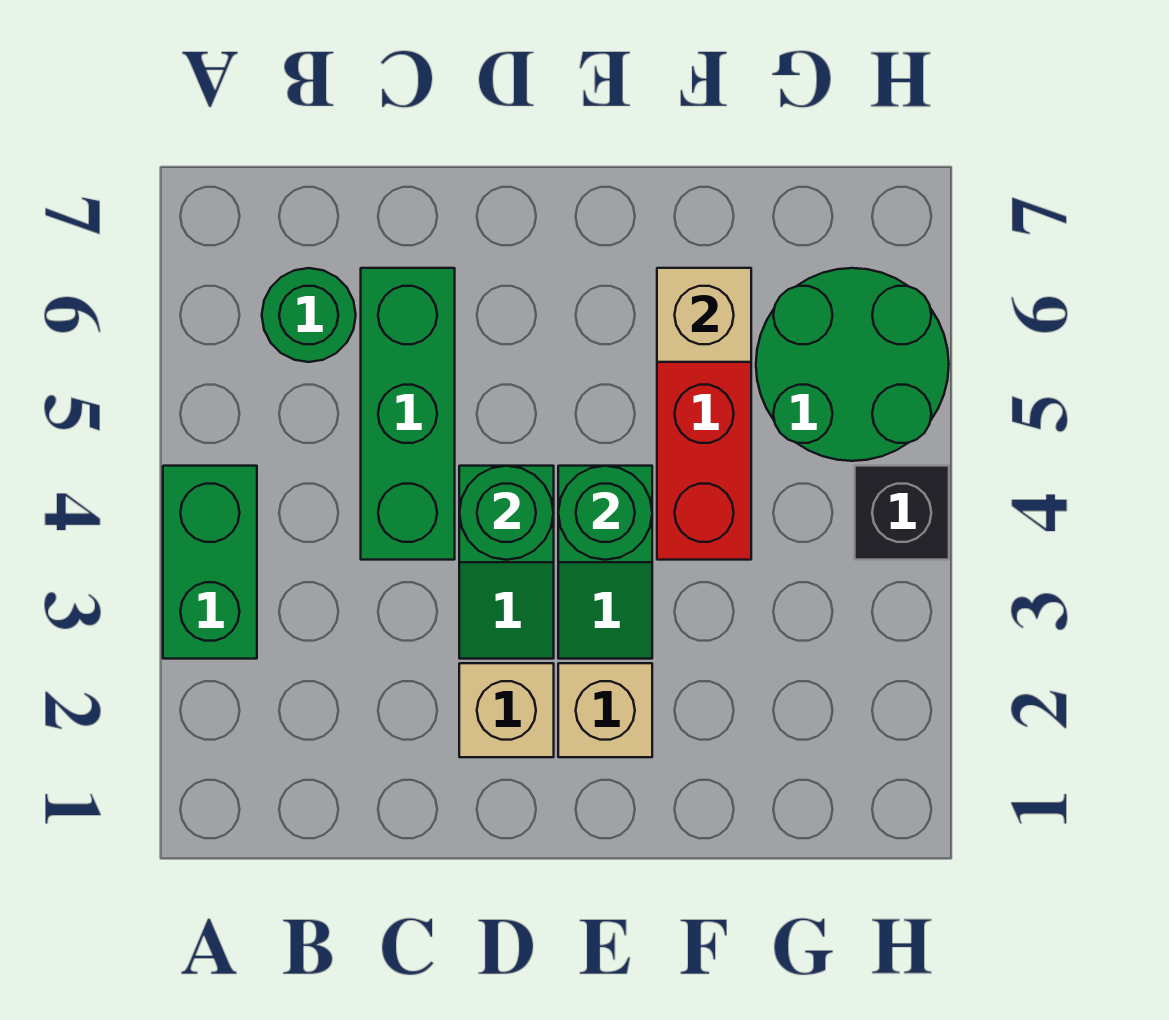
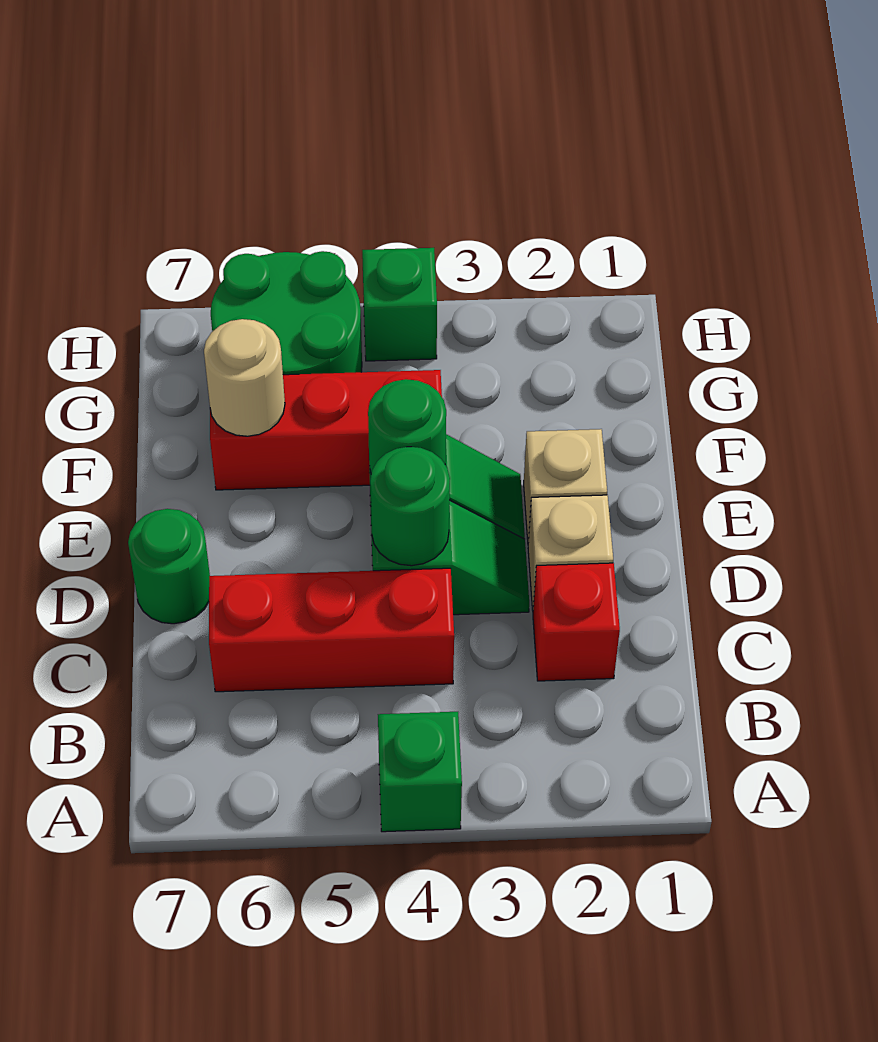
green brick A3:A4 level 1 -> green brick A4 level 1
green round brick B6 level 1 -> green round brick D7 level 1
none -> red brick C2 level 1
green brick C4:C6 level 1 -> red brick C4:C6 level 1
tan brick F6 level 2 -> tan round brick F6 level 2
black brick H4 level 1 -> green brick H4 level 1

